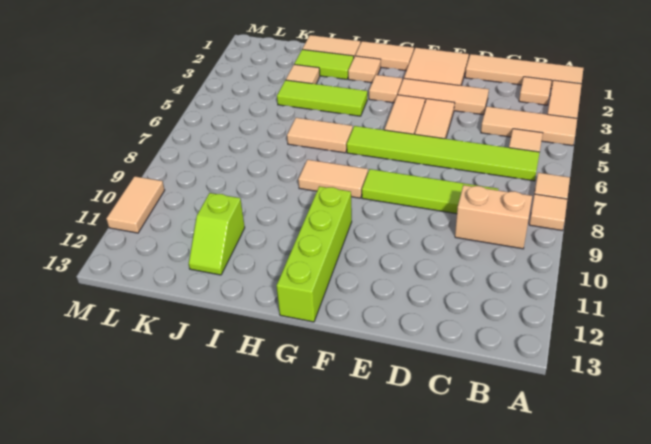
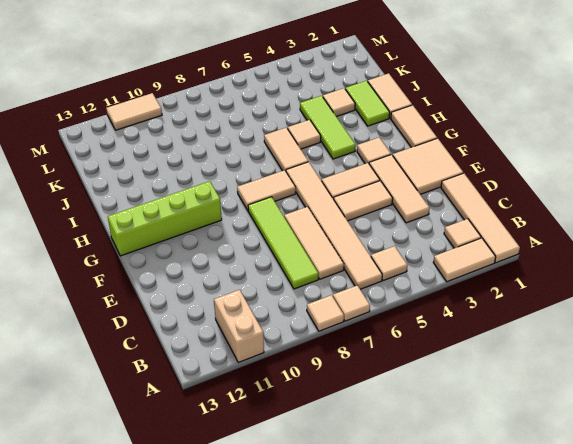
tan tile A4:C4 level 1 -> tan tile C7:E7 level 1
lime tile B6:G6 level 1 -> tan tile B6:G6 level 1
tan brick B9:C9 level 1 -> tan brick A11:B11 level 1
tan tile G8:H8 level 1 -> tan tile G7:G8 level 1
tan tile H2 level 1 -> tan tile I5 level 1
lime slope J11:J12 level 1 top 11 -> none

